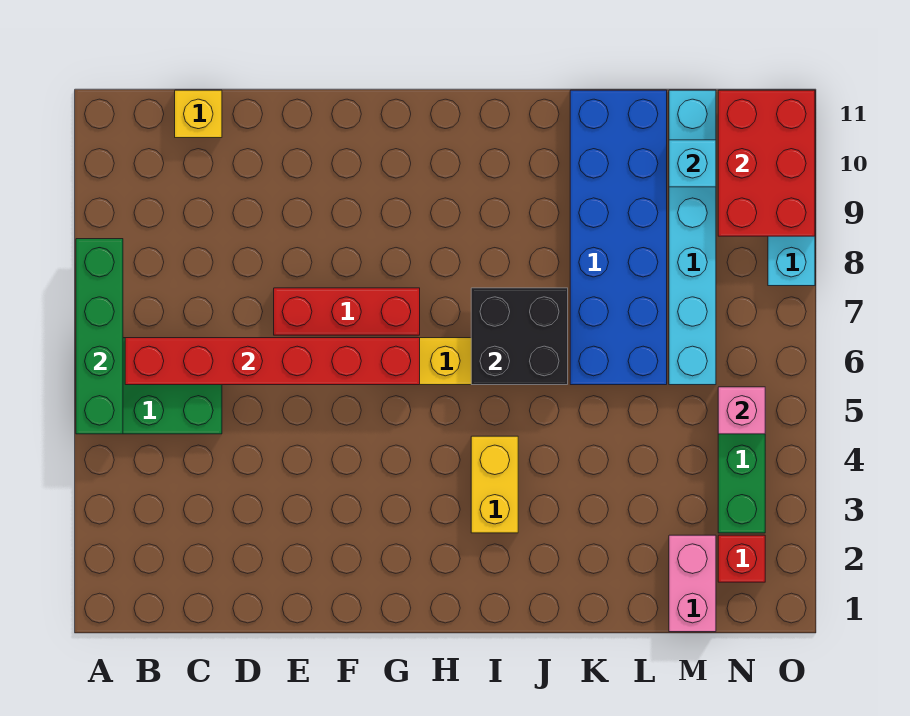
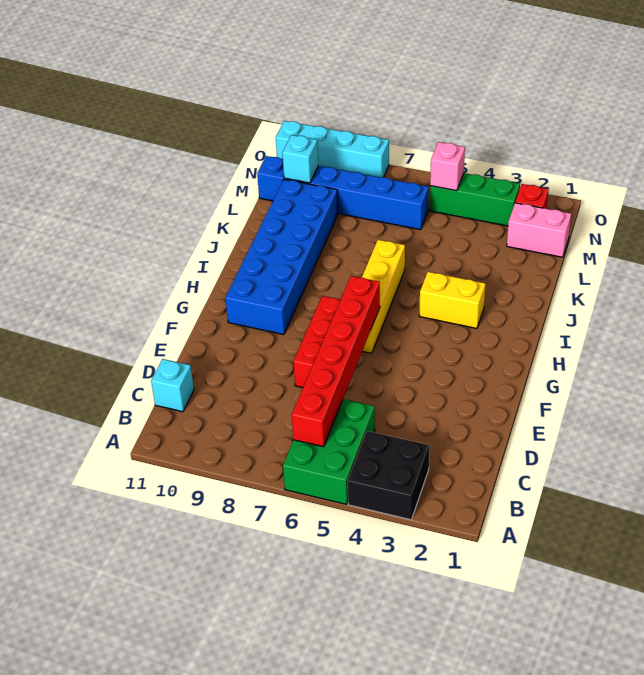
green brick A5:A8 level 2 -> none
yellow brick C11 level 1 -> cyan brick C11 level 1
black brick I6:J7 level 2 -> black brick A3:B4 level 1
blue brick K6:L11 level 1 -> blue brick G9:L10 level 1
cyan brick M6:M11 level 1 -> blue brick M6:M11 level 1
red brick N9:O11 level 2 -> none

